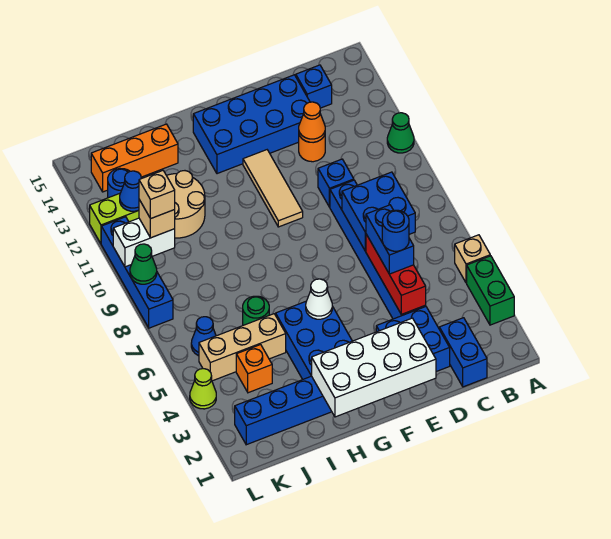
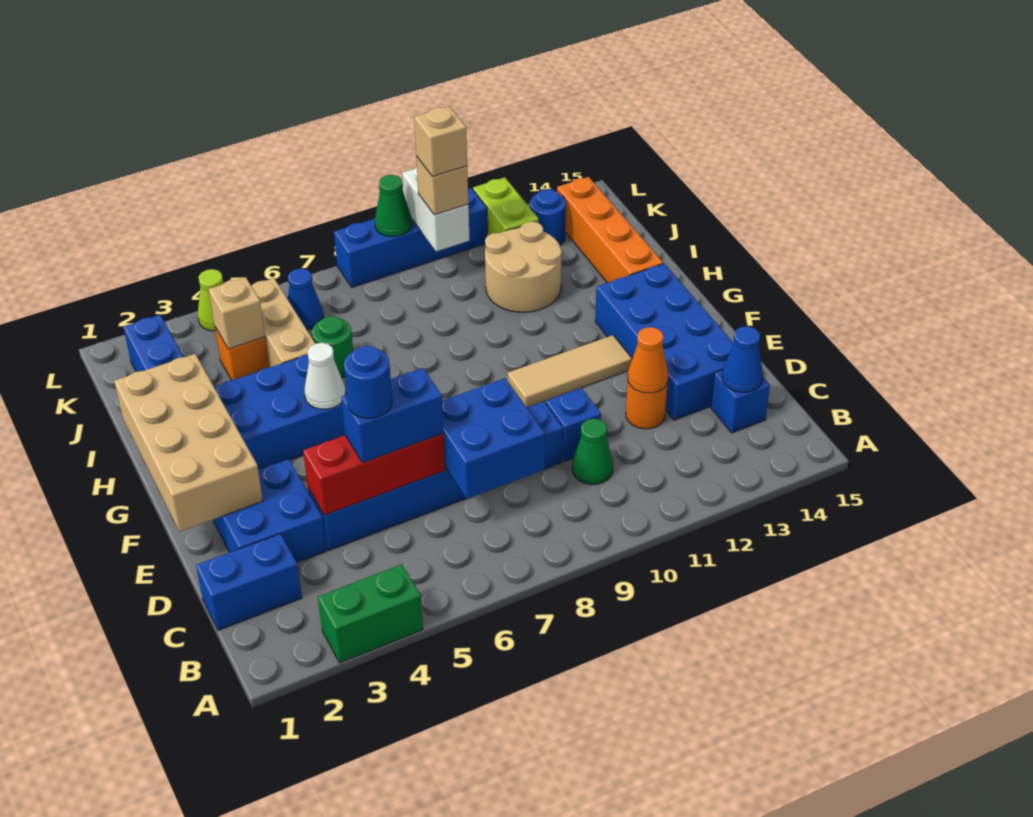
tan brick A5 level 1 -> tan brick J4 level 2
green cone A11 level 1 -> green cone C10 level 1
white brick E1:H2 level 2 -> tan brick E1:H2 level 2
orange brick I14:K14 level 1 -> orange brick H14:K14 level 1
blue cone K12 level 2 -> blue cone C14 level 2

